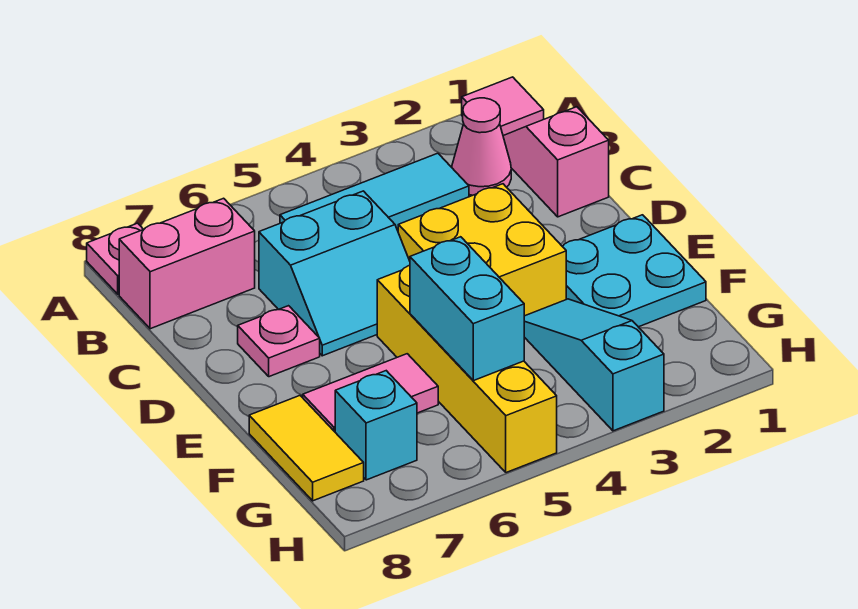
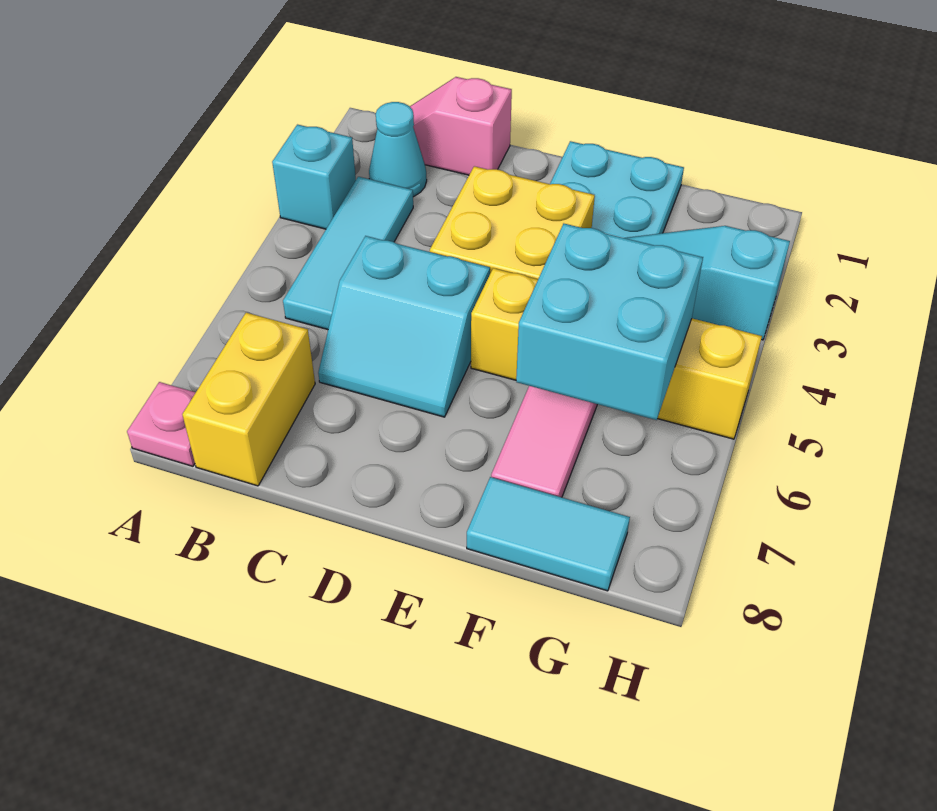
pink tile A1 level 1 -> none
pink cone B2 level 1 -> cyan cone B2 level 1
pink brick B7:B8 level 1 -> yellow brick B7:B8 level 1
cyan slope C5:D6 level 1 top C -> cyan slope C5:D6 level 1 top 5
pink plate D7 level 1 -> none
cyan brick F5:G5 level 2 -> cyan brick F5:G6 level 2
yellow tile F8:G8 level 1 -> cyan tile F8:G8 level 1
cyan brick G7 level 1 -> cyan brick A3 level 1

